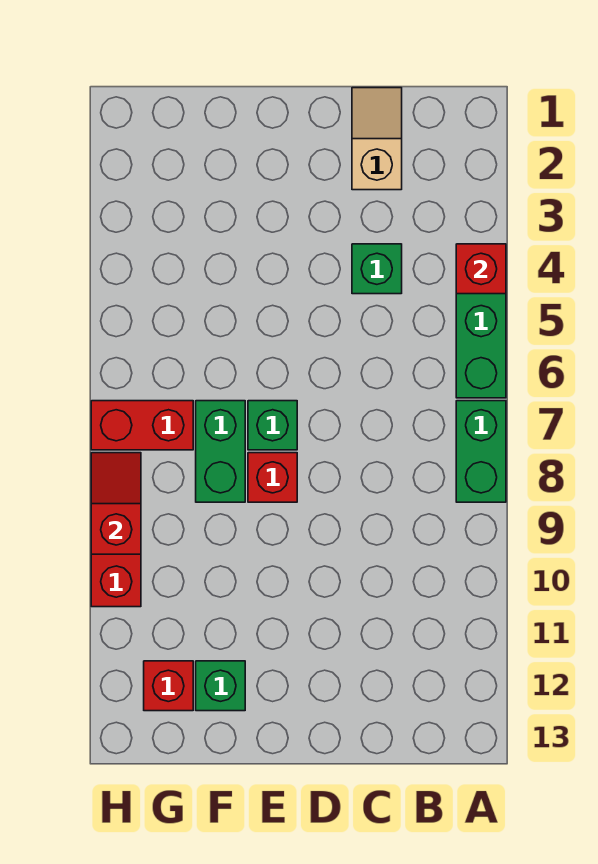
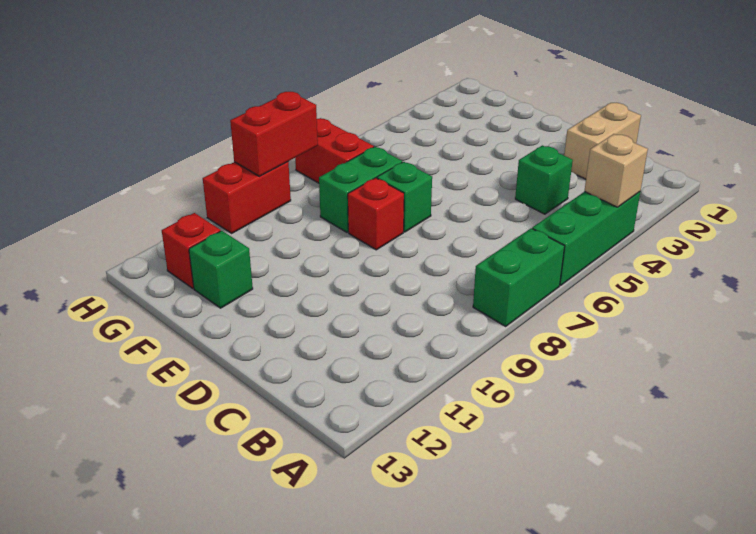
red brick A4 level 2 -> tan brick A4 level 2
tan slope C1:C2 level 1 top 2 -> tan brick C1:C2 level 1
red slope H8:H9 level 2 top 9 -> red brick H8:H9 level 2

